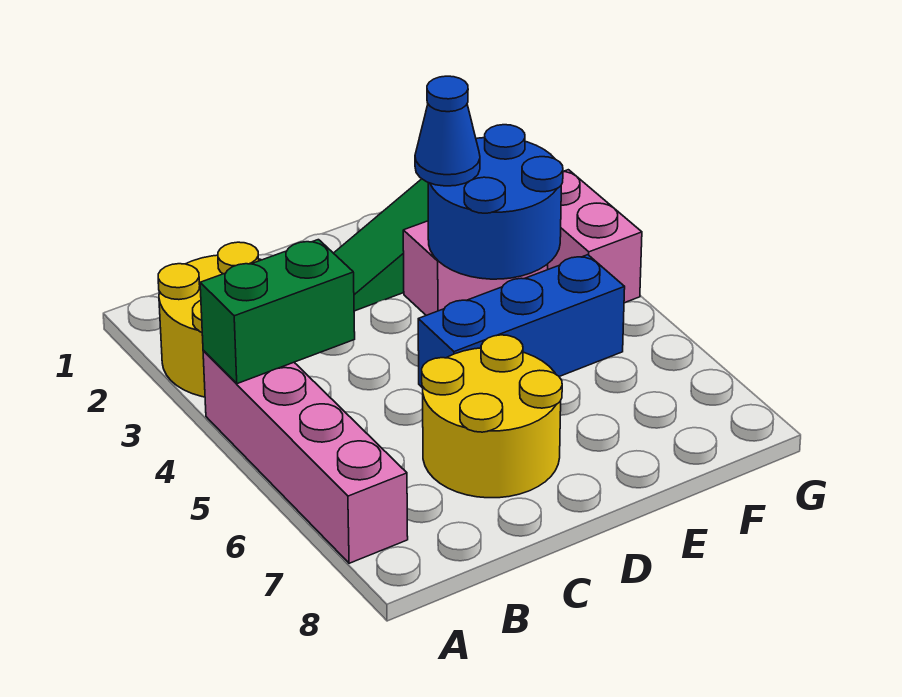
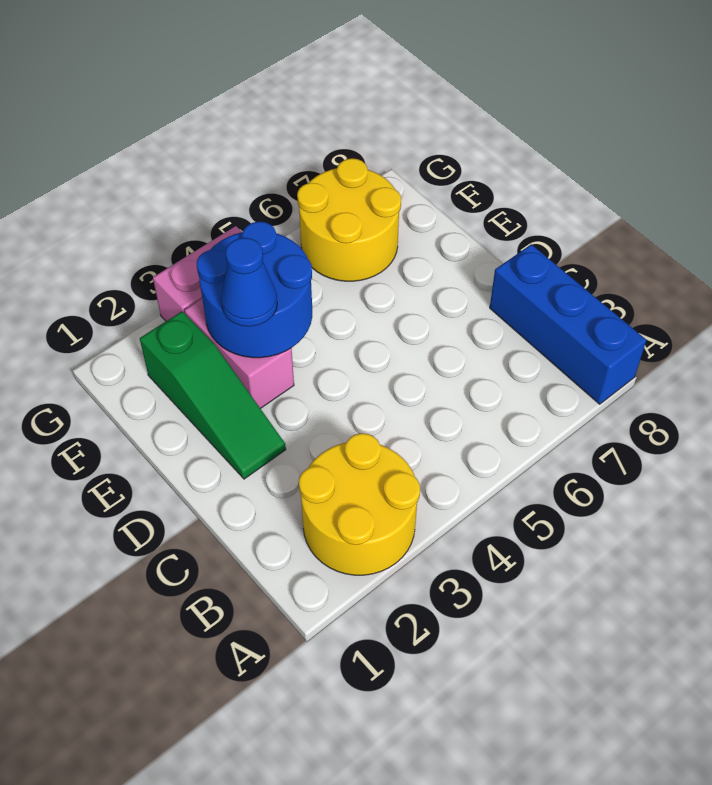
pink brick A4:A7 level 1 -> none
green brick A4:B4 level 2 -> none
yellow round brick C6:D7 level 1 -> yellow round brick F6:G7 level 1
blue brick D5:F5 level 1 -> blue brick A8:C8 level 1

